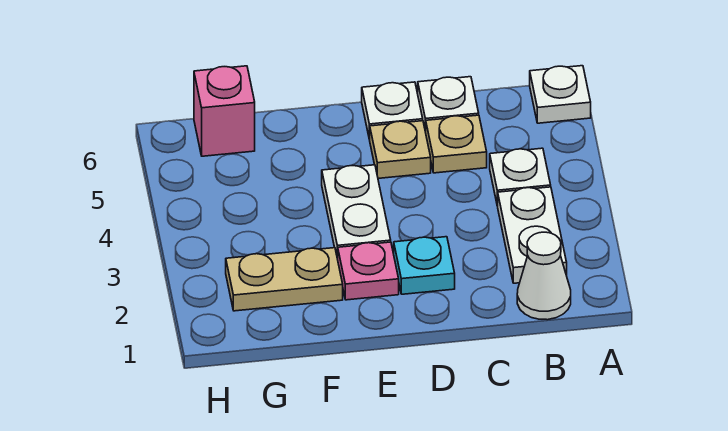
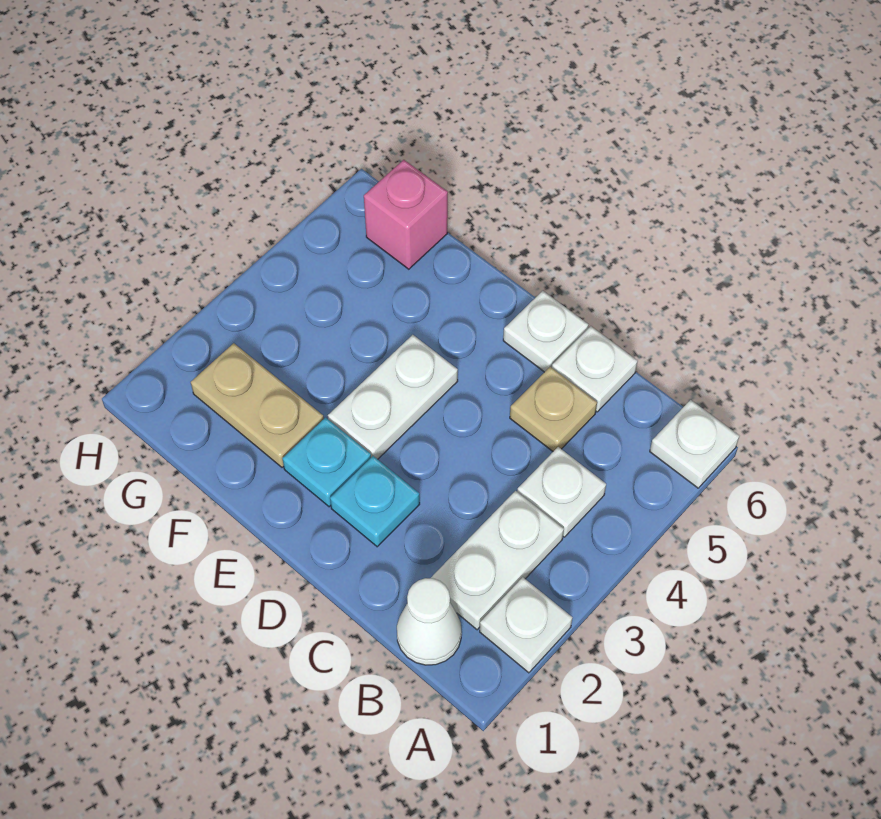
none -> white plate A2 level 1
tan plate D5 level 1 -> none
pink plate E2 level 1 -> cyan plate E2 level 1

